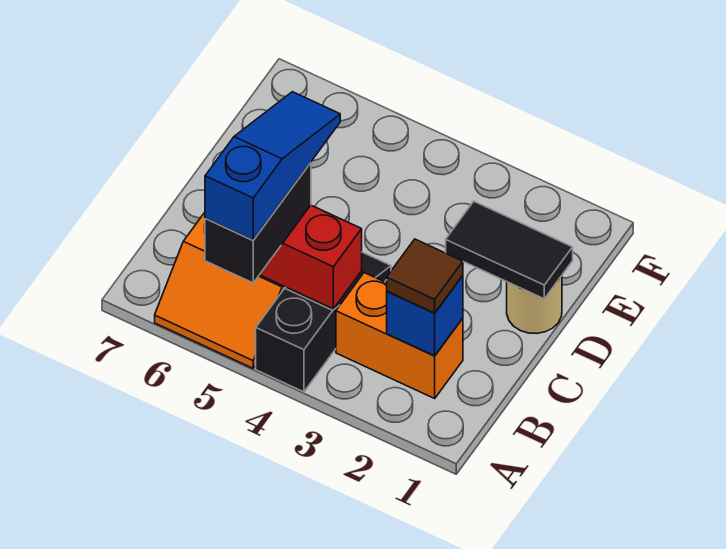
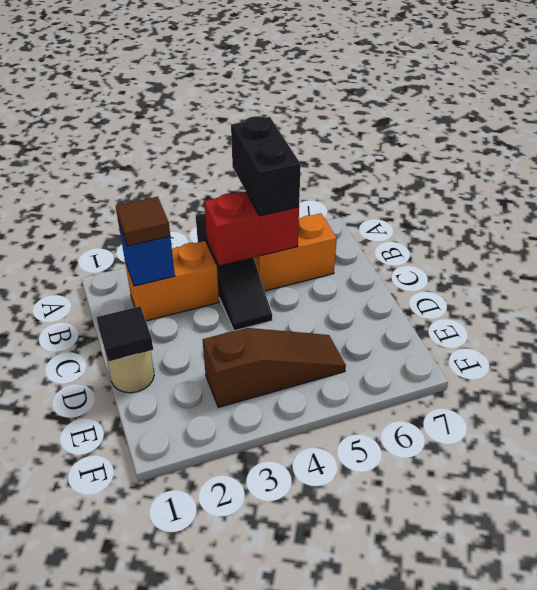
blue slope A5:C5 level 4 top A -> none
black tile D1:D2 level 2 -> black tile D1 level 2
none -> brown slope E3:E5 level 1 top 3

